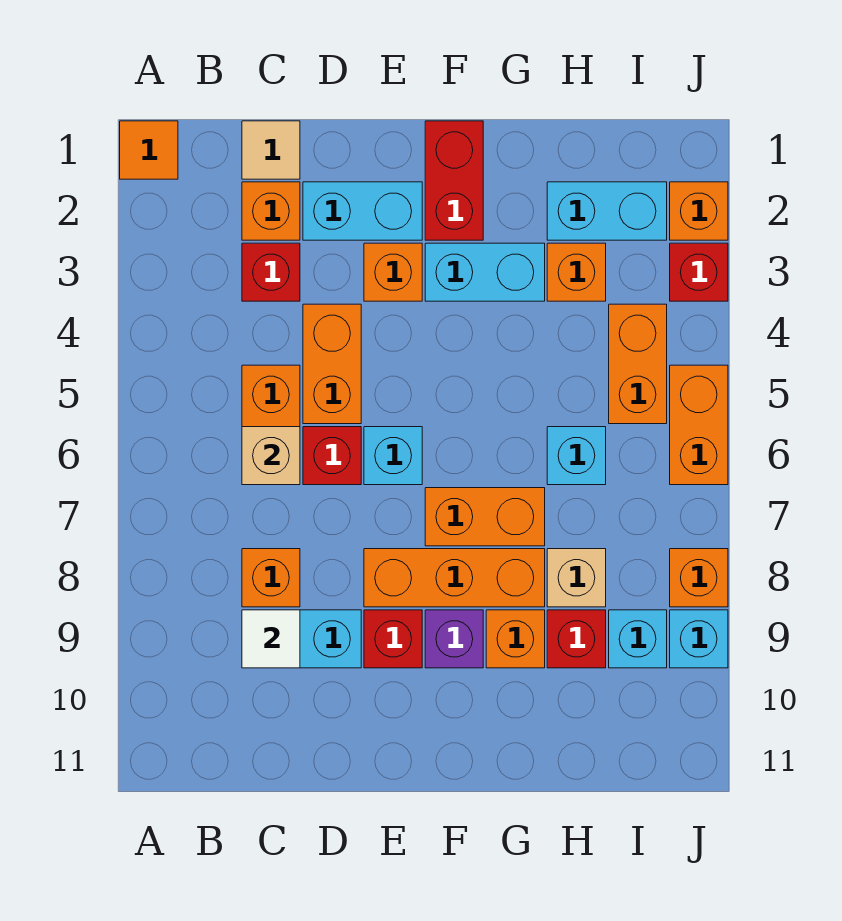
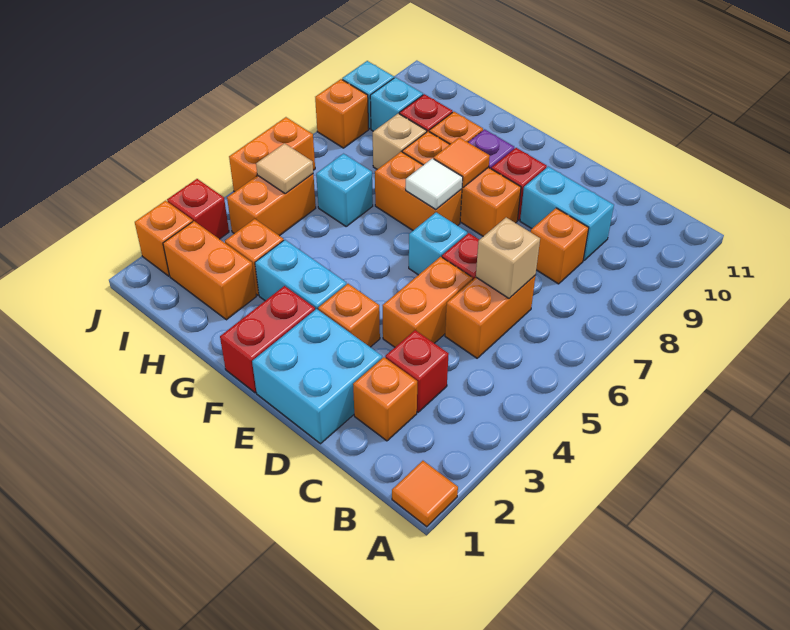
tan tile C1 level 1 -> tan tile I5 level 2
white tile C9 level 2 -> white tile F7 level 2
cyan brick D2:E2 level 1 -> cyan brick D1:E2 level 1
none -> orange tile F8 level 2
cyan brick H2:I2 level 1 -> orange brick H2:I2 level 1

